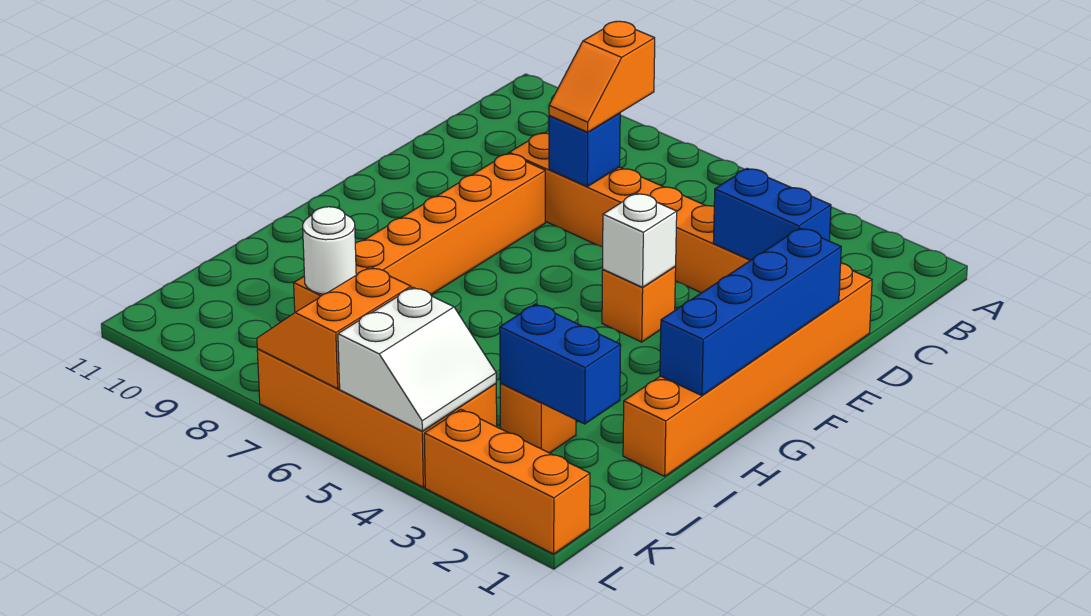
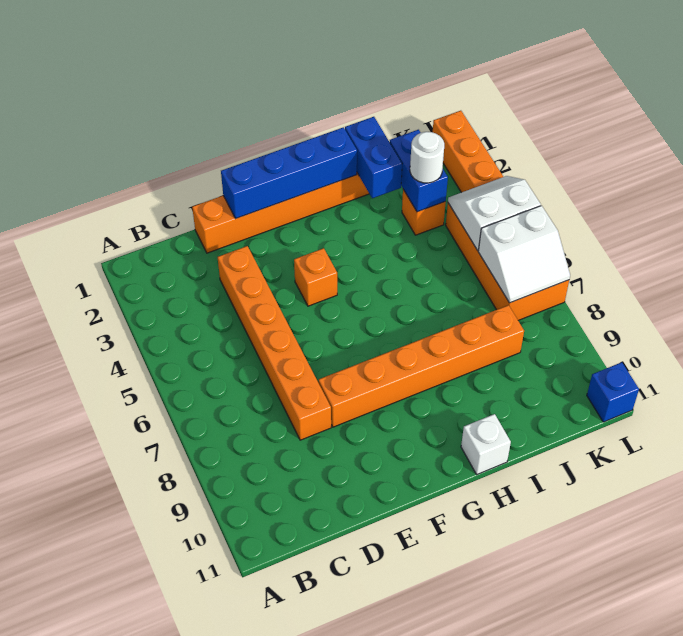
orange slope C7:D7 level 3 top C -> none
blue brick D2:D3 level 2 -> blue brick I1:I2 level 2
blue brick D7 level 2 -> blue brick L11 level 1
white brick F4 level 2 -> white brick H11 level 1
white round brick J8 level 2 -> white round brick J3 level 3
orange slope K6:L7 level 2 top 6 -> white slope K6:L7 level 2 top 6

